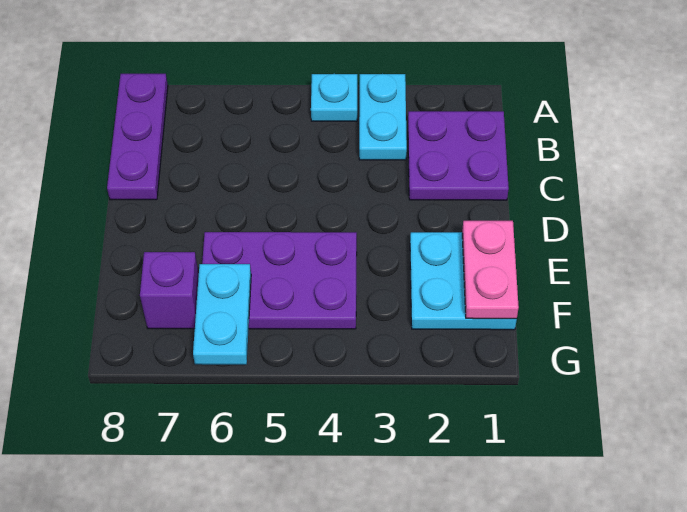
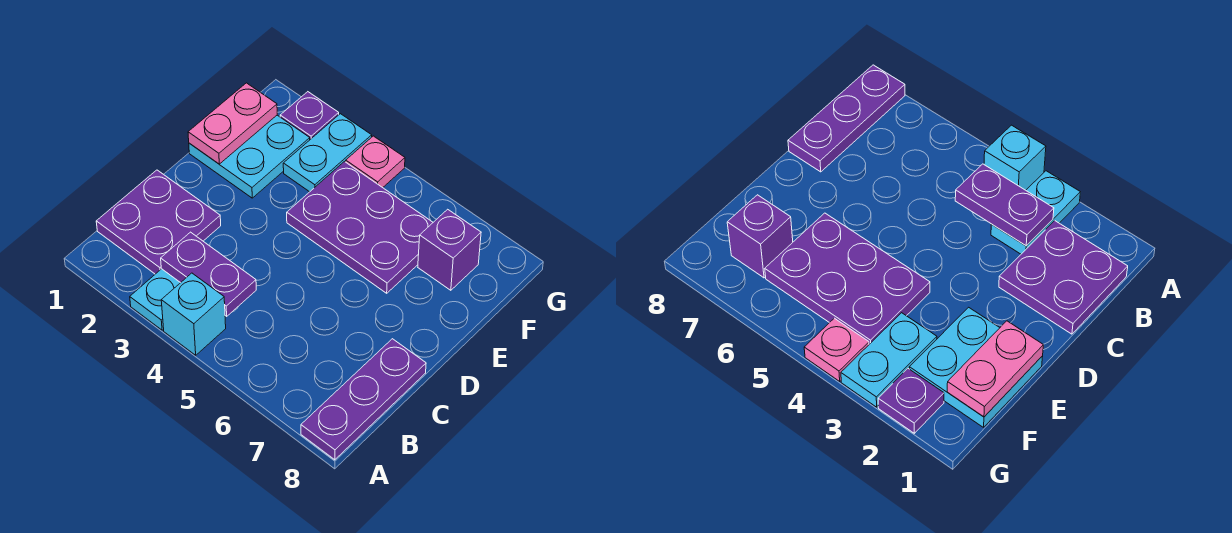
cyan plate A4 level 1 -> cyan brick A4 level 1
none -> purple plate B3:B4 level 2
cyan plate F6:G6 level 2 -> cyan plate F3:G3 level 1
none -> purple plate G2 level 1
none -> pink plate G4 level 1

